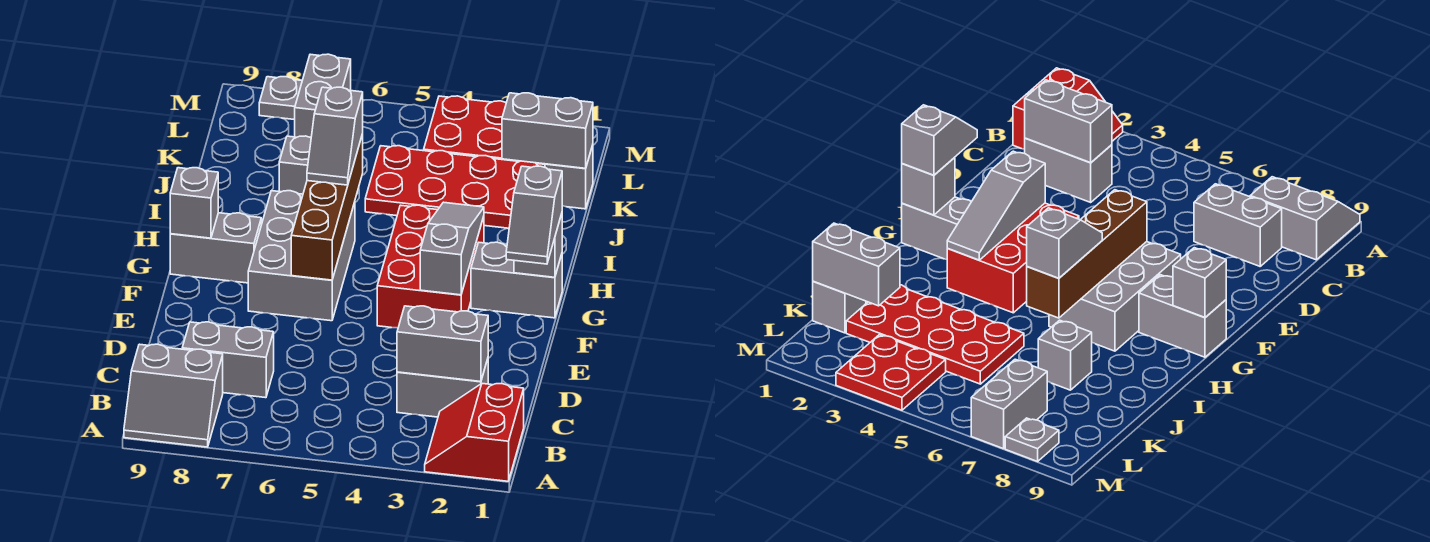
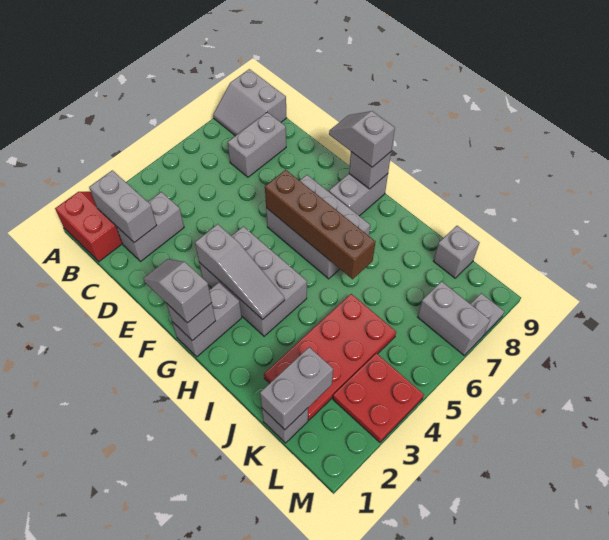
grey slope A8:B9 level 1 top B -> grey slope A8:B9 level 1 top 9
grey brick C2:C3 level 2 -> grey brick B2:C2 level 2
red brick F3:H4 level 1 -> grey brick F3:H4 level 1
grey slope H6:I6 level 3 top I -> grey slope F9:G9 level 3 top G
grey brick J7 level 1 -> grey brick K9 level 1

